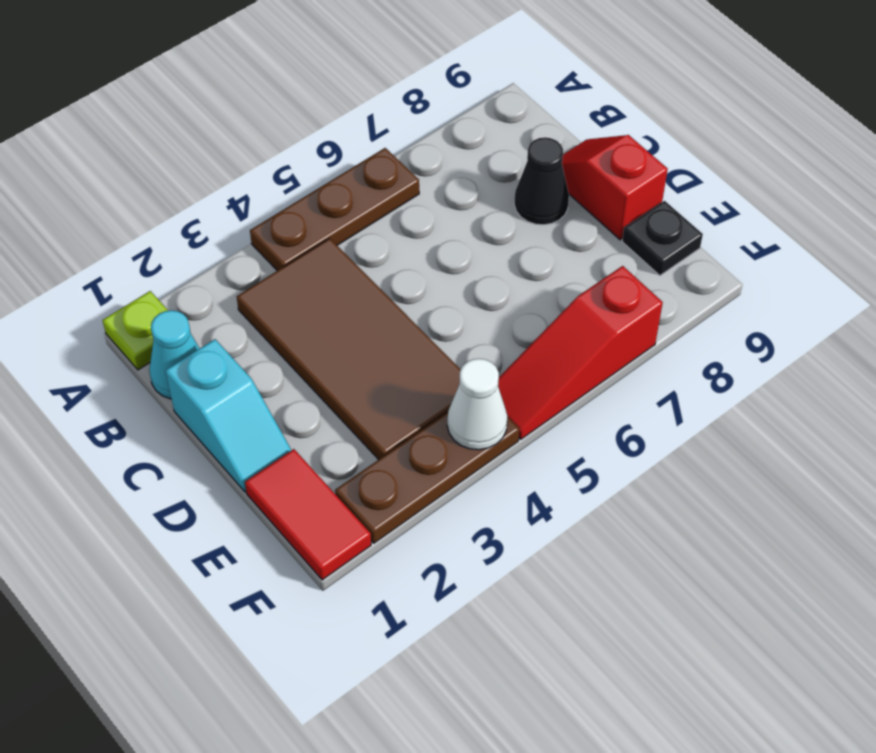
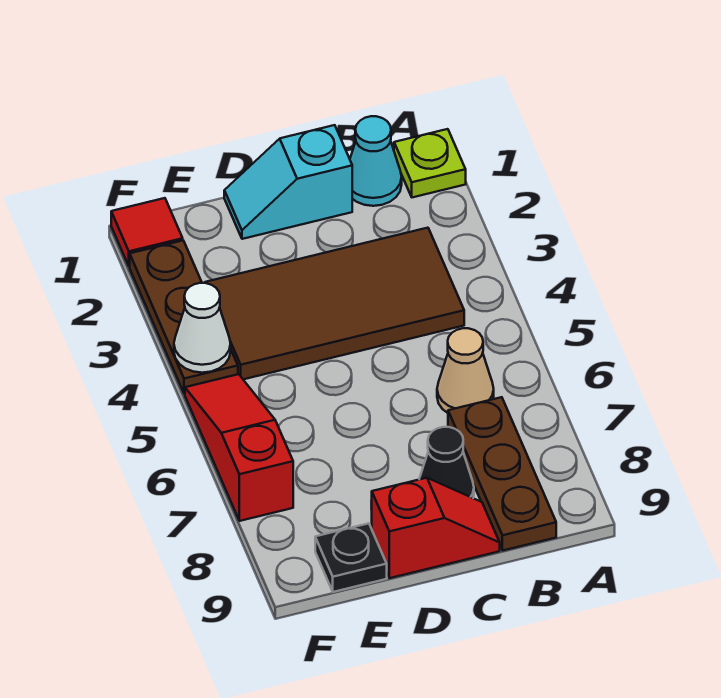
brown plate A4:A6 level 1 -> brown plate B7:B9 level 1
none -> tan cone B6 level 1
red tile E1:F1 level 1 -> red tile F1 level 1

